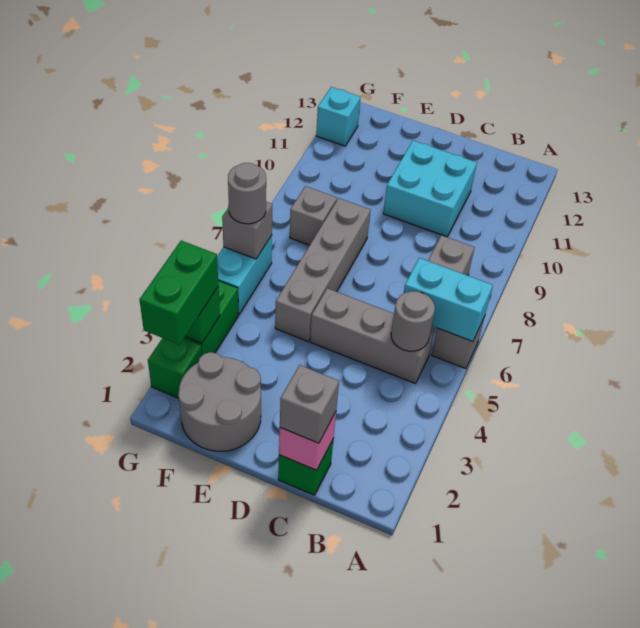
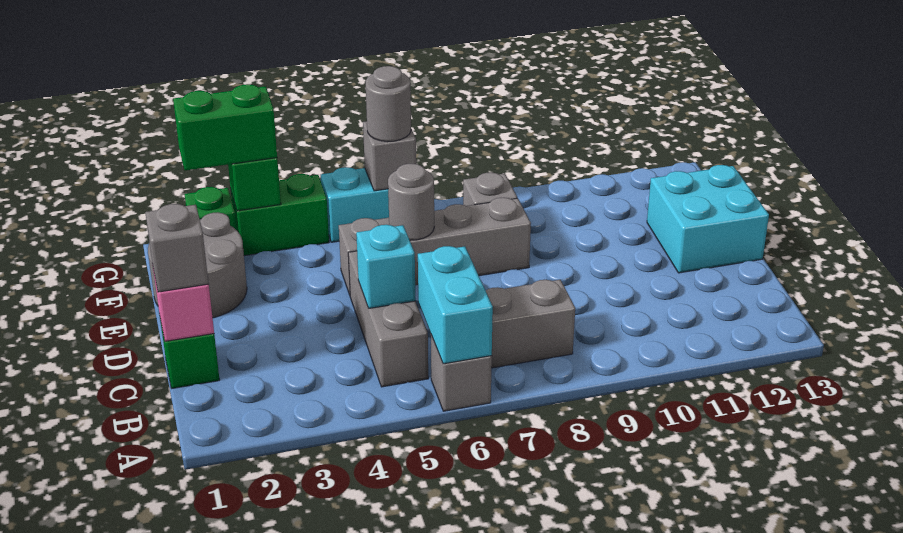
grey round brick B5 level 2 -> grey round brick E6 level 2
cyan brick C10:D11 level 1 -> cyan brick D12:E13 level 1
cyan brick G12 level 1 -> cyan brick C5 level 2

